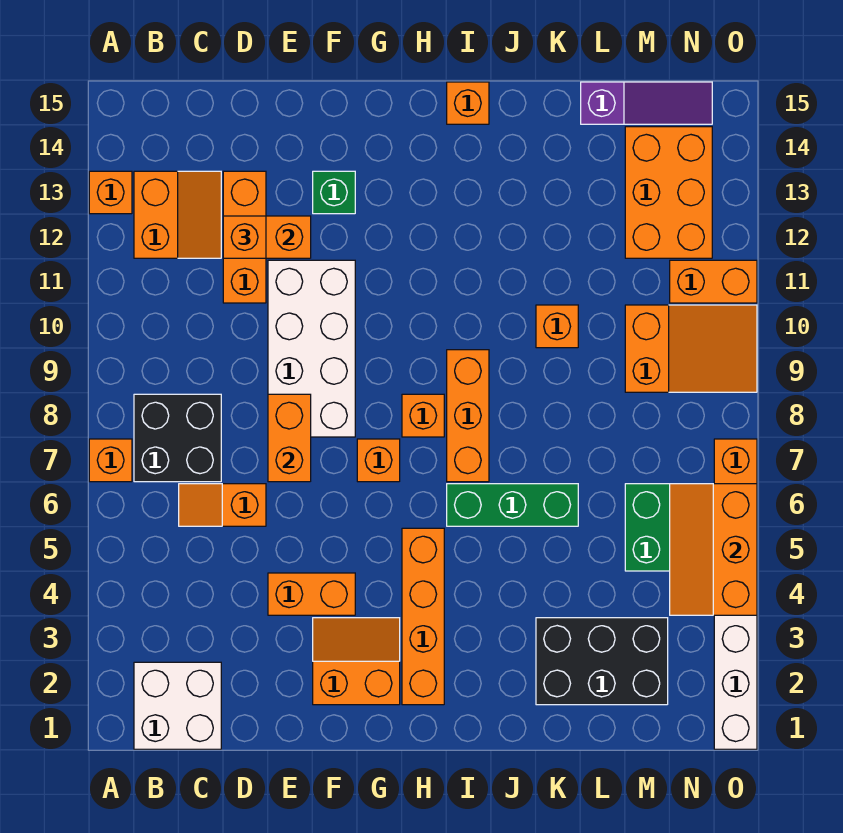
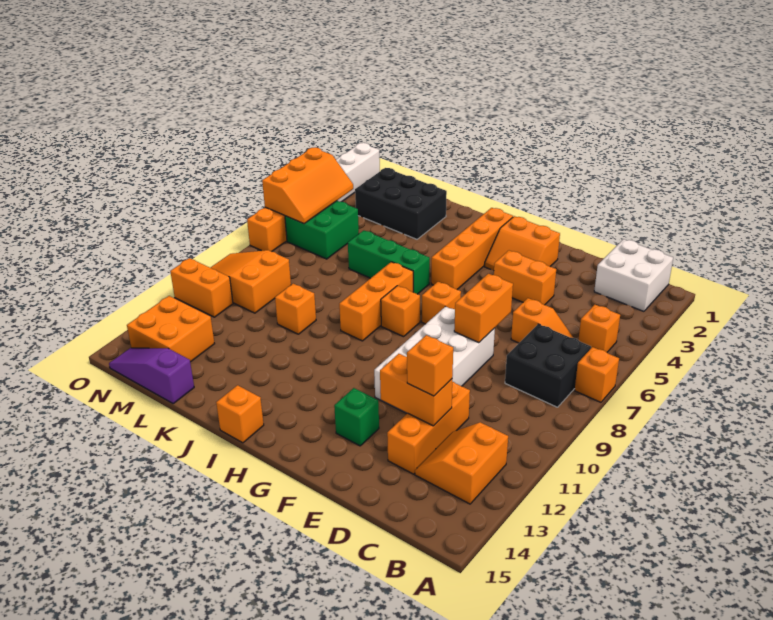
orange brick A13 level 1 -> orange brick B5 level 1
orange brick M12:N14 level 1 -> orange brick M13:N14 level 1

